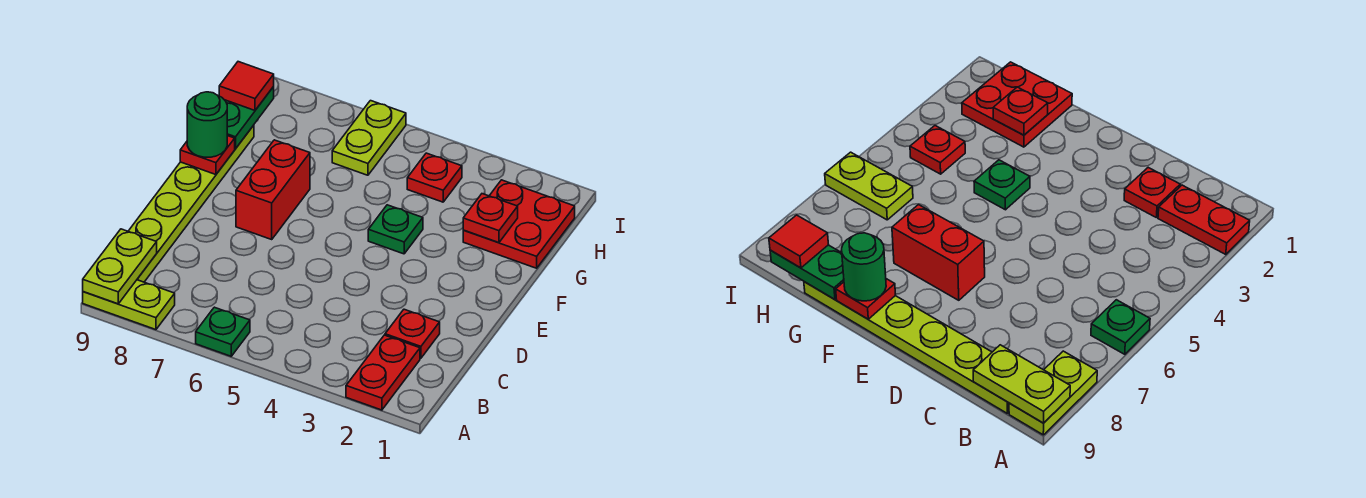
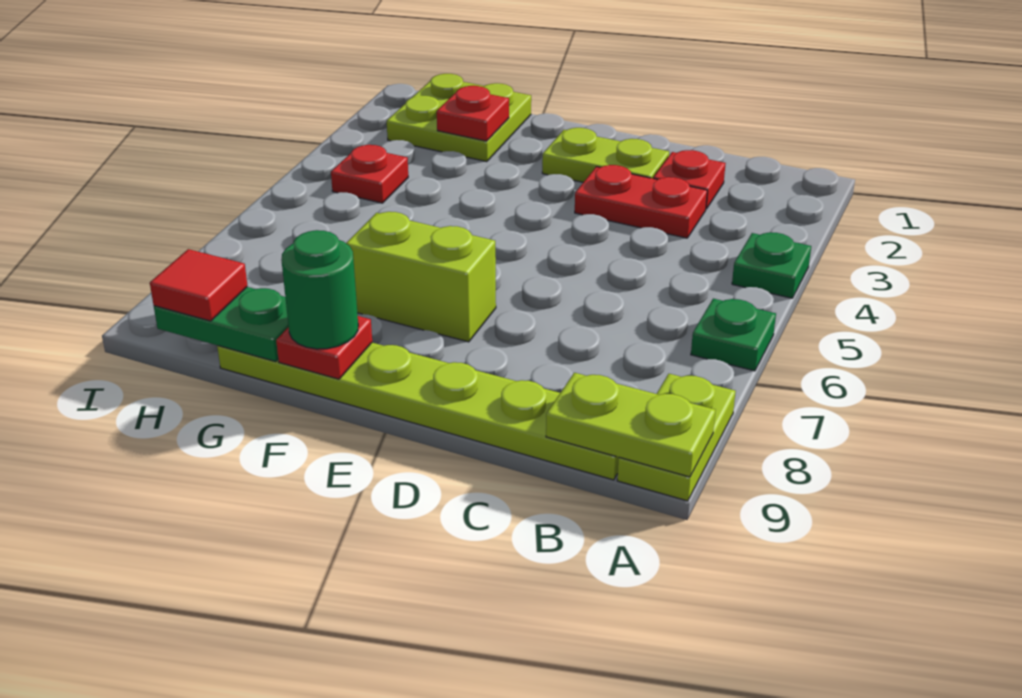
red plate A2:B2 level 1 -> red plate C3:D3 level 1
red brick E7:F7 level 1 -> lime brick E7:F7 level 1
green plate F4 level 1 -> green plate A4 level 1
red plate G1:H2 level 1 -> lime plate G1:H2 level 1
lime plate H6:I6 level 1 -> lime plate D2:E2 level 1

